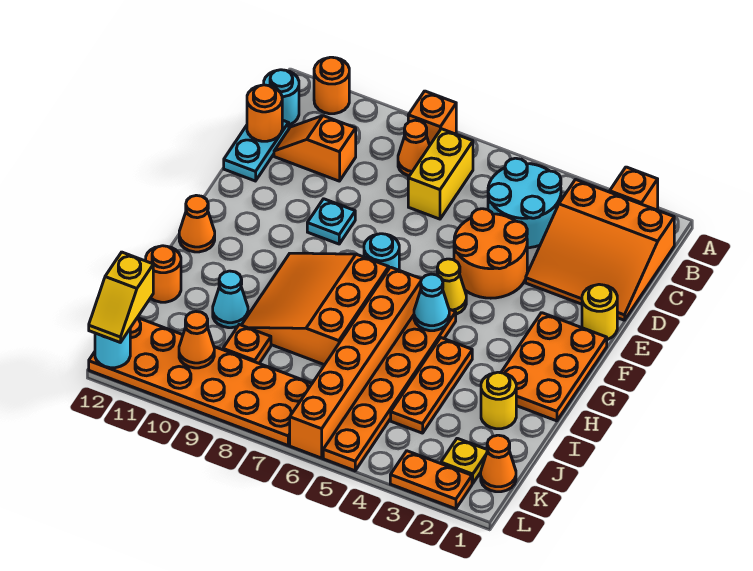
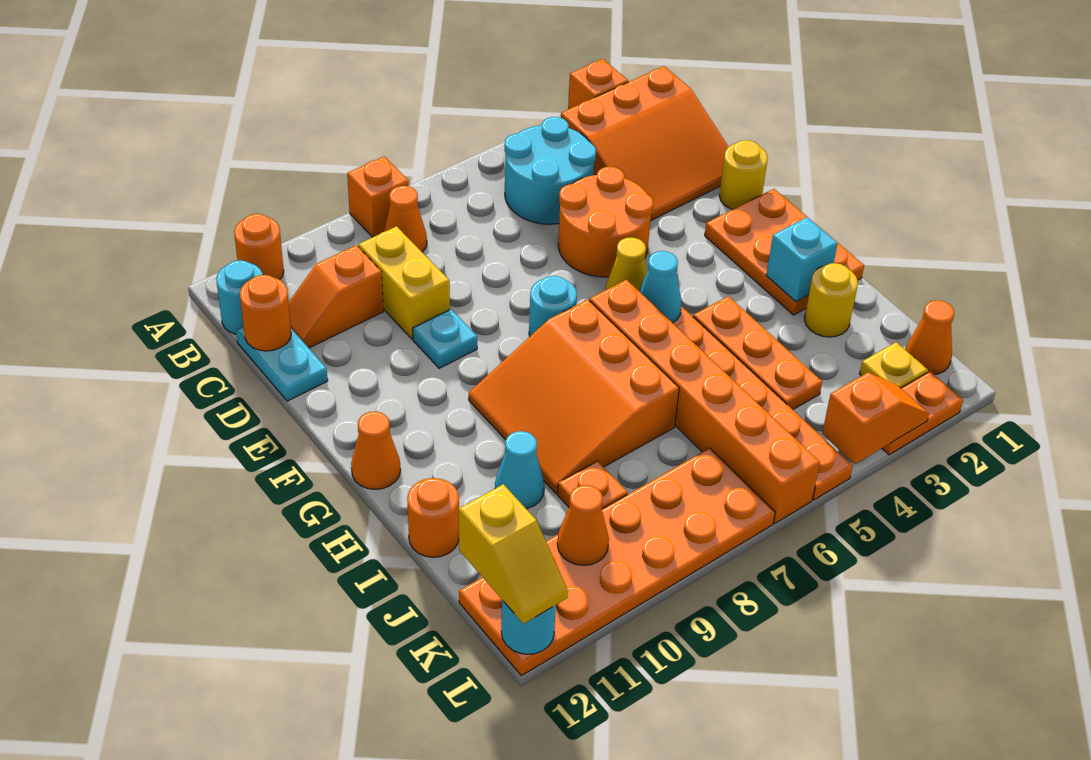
yellow brick B7:C7 level 1 -> yellow brick C9:D9 level 1
none -> cyan brick H2 level 2
none -> orange slope L3:L4 level 2 top 4

